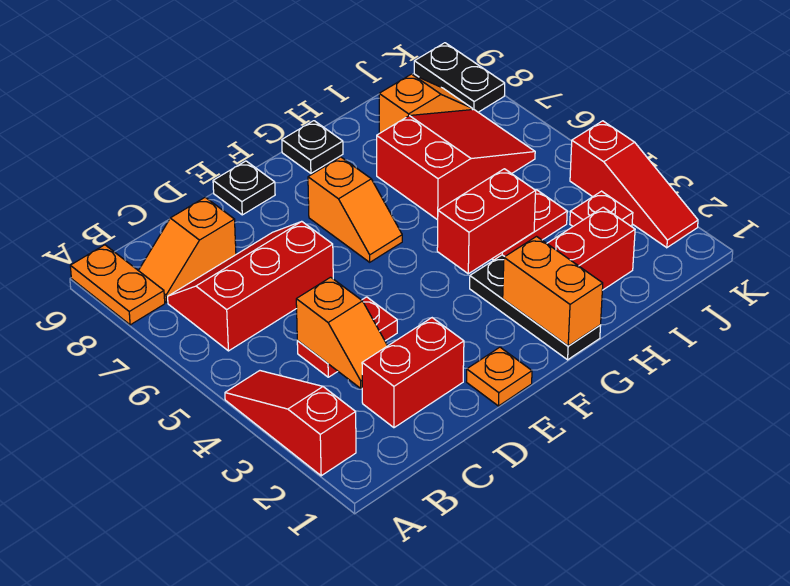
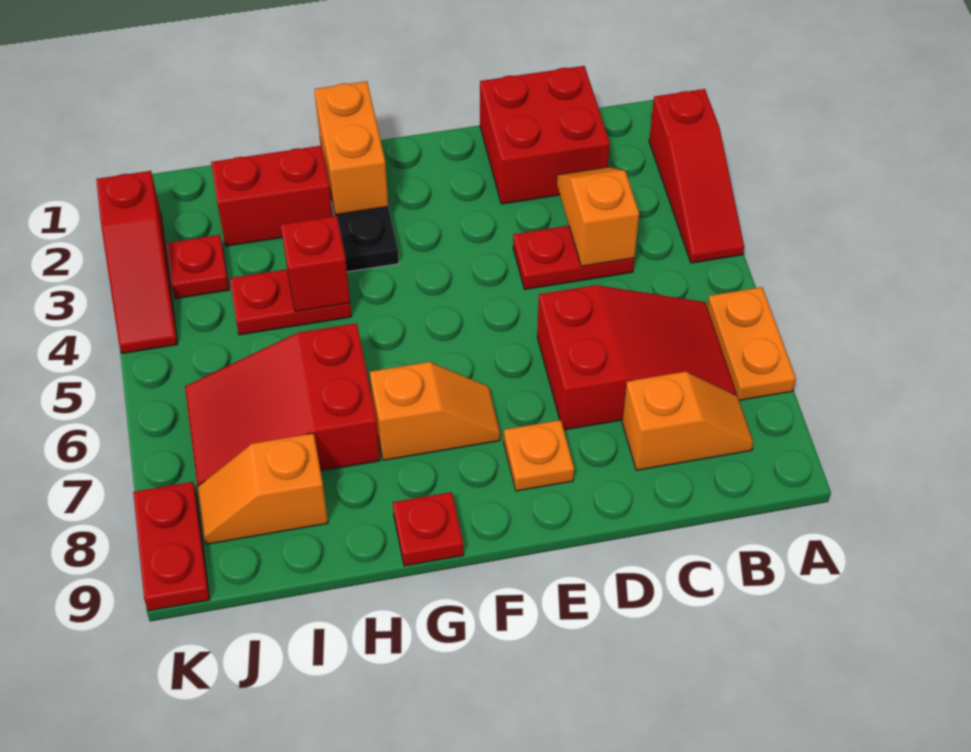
orange plate A8:A9 level 1 -> orange plate A6:A7 level 1
red slope B6:D7 level 1 top 6 -> red slope B6:D7 level 1 top D
red brick C2:D2 level 1 -> red brick C1:D2 level 1
orange plate E1 level 1 -> orange plate E8 level 1
black plate E9 level 1 -> none
orange slope F6:F7 level 1 top 7 -> orange slope F7:G7 level 1 top G
red brick G4:H4 level 2 -> red brick H4 level 2
black plate G9 level 1 -> red plate G9 level 1
red slope K2:K4 level 1 top 4 -> red slope K2:K4 level 1 top 2
black plate K8:K9 level 1 -> red plate K8:K9 level 1

